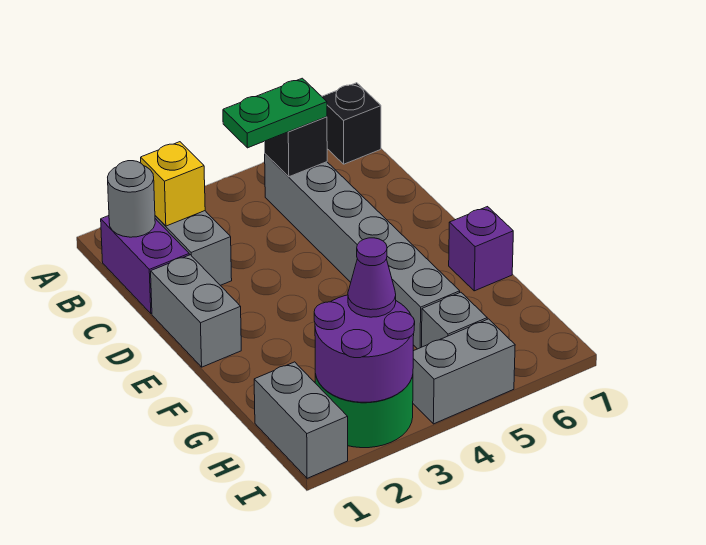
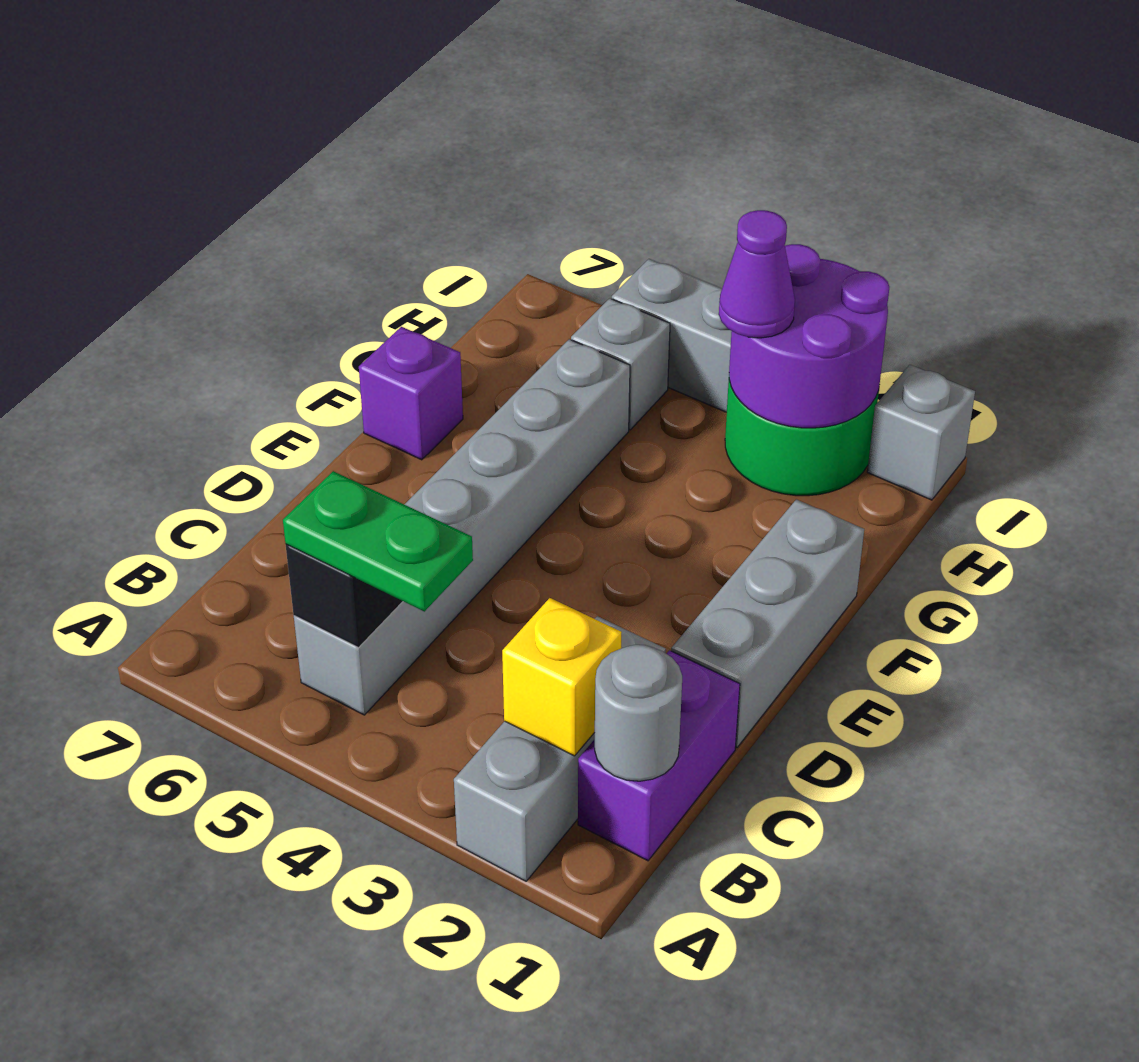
black brick A7 level 1 -> none
grey brick D1:E1 level 1 -> grey brick D1:F1 level 1
grey brick H1:I1 level 1 -> grey brick I1 level 1

